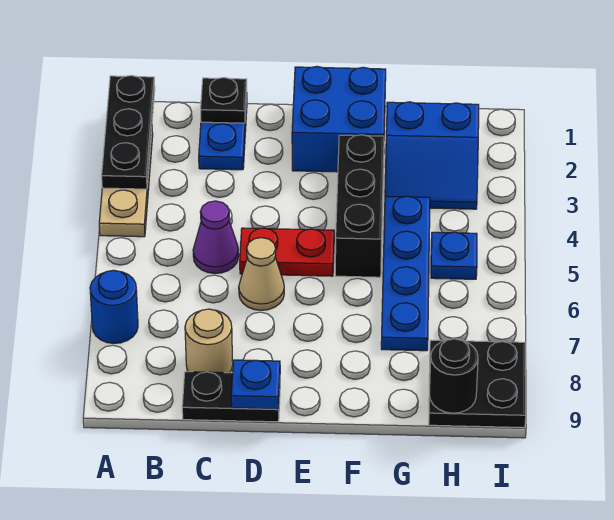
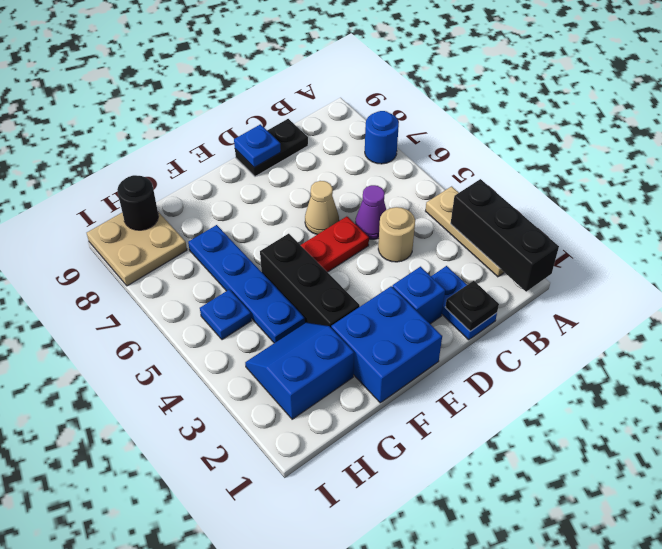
black plate A1:A3 level 2 -> black brick A1:A3 level 2
tan round brick C8 level 1 -> tan round brick C4 level 1
none -> blue brick D2 level 1
black plate H8:I9 level 1 -> tan plate H8:I9 level 1

